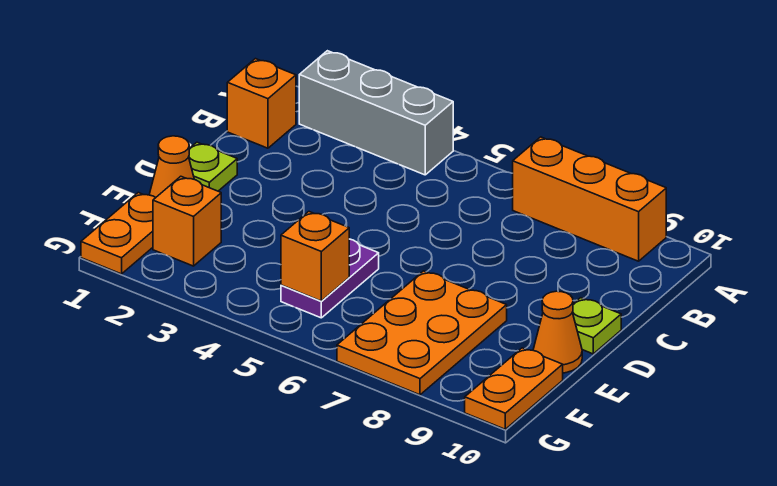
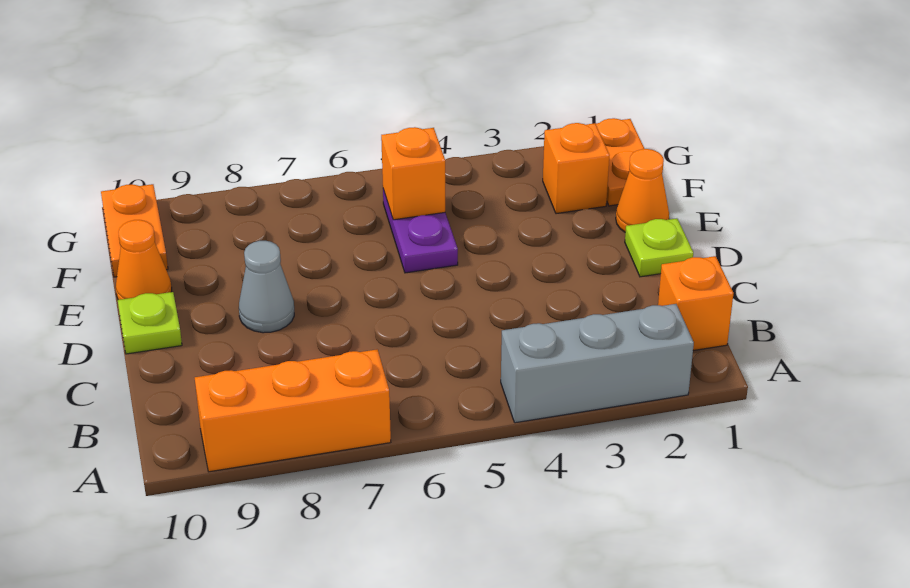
none -> grey cone D8 level 1
orange plate E7:G8 level 1 -> none

